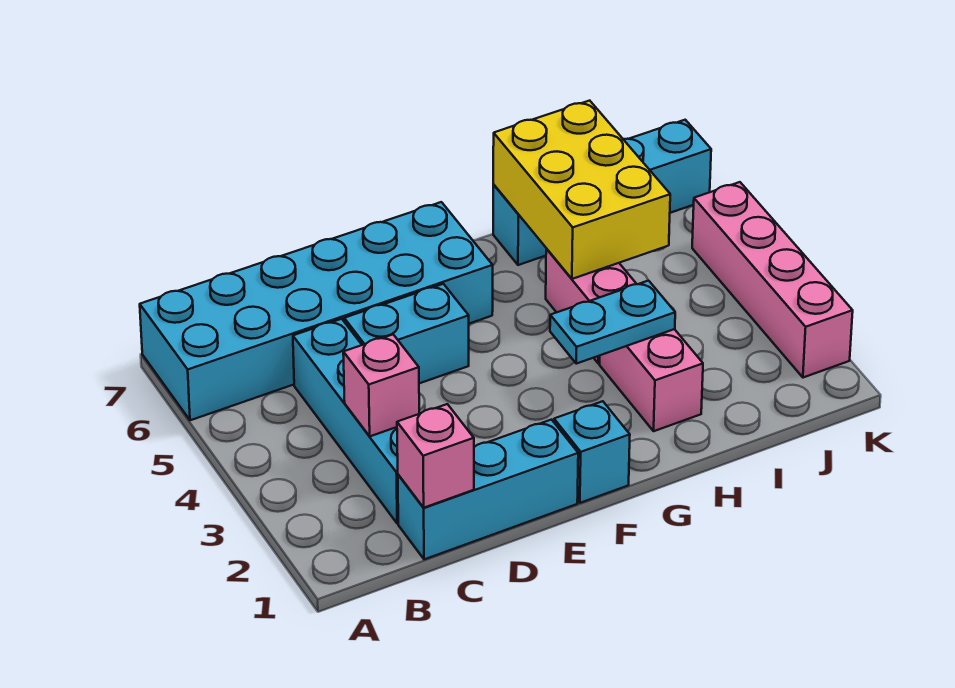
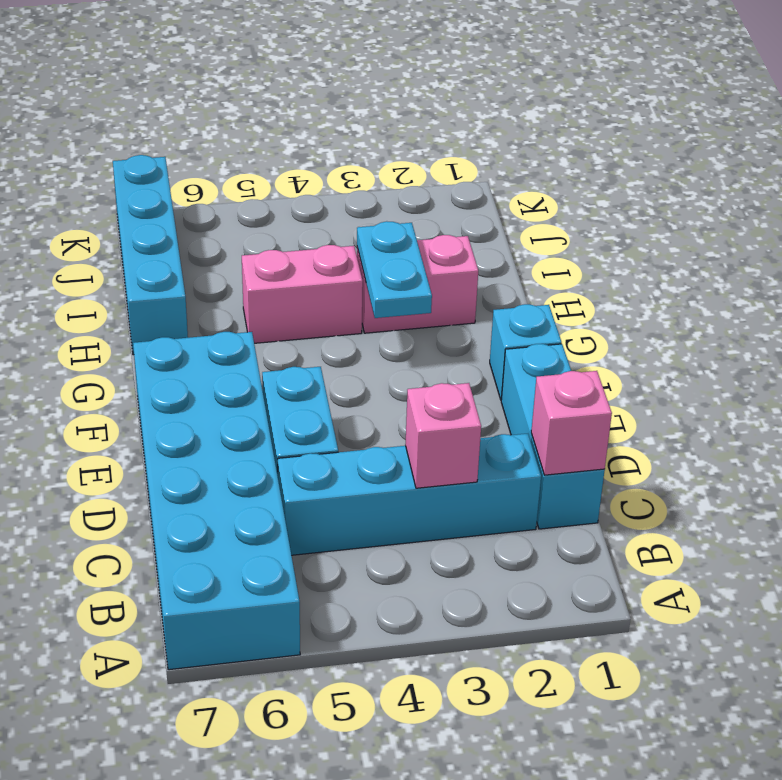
yellow brick H5:I7 level 2 -> none
pink brick K2:K5 level 1 -> none

